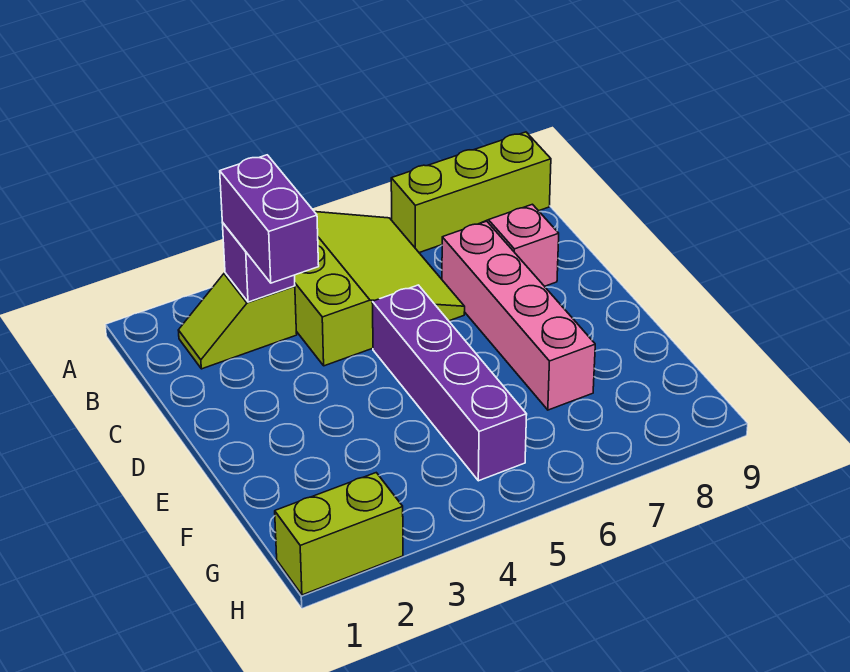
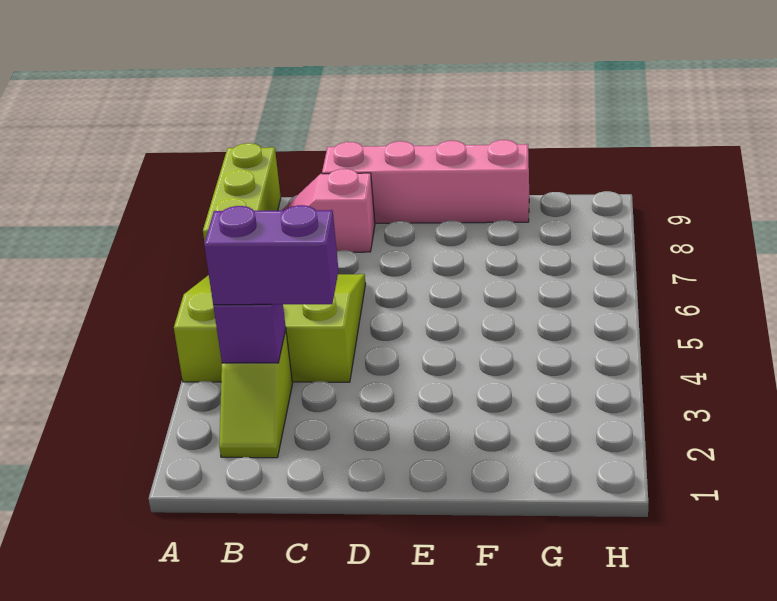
pink brick C7:F7 level 1 -> pink brick C9:F9 level 1
purple brick D5:G5 level 1 -> none
lime brick H1:H2 level 1 -> none

